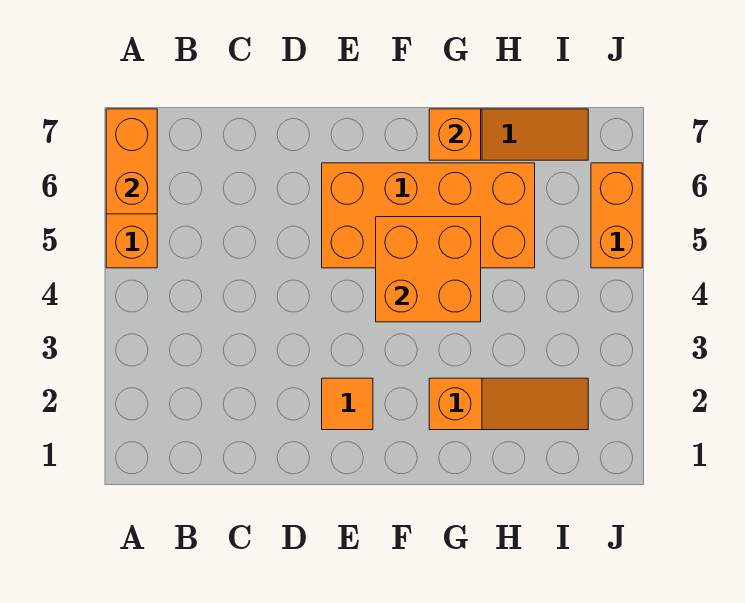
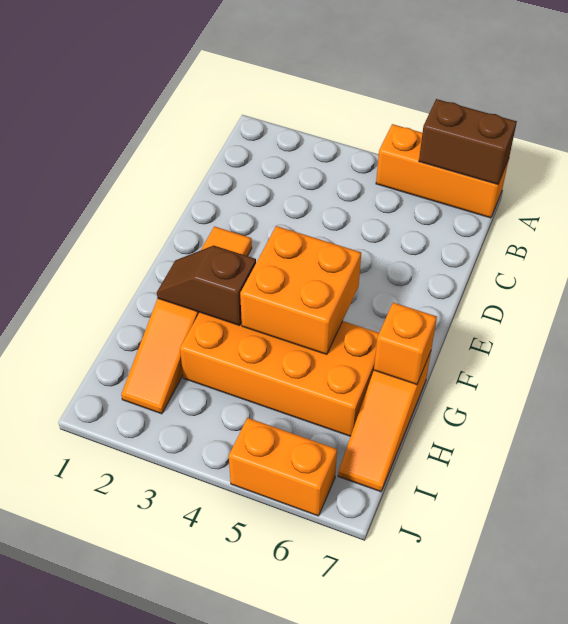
orange brick A6:A7 level 2 -> brown brick A6:A7 level 2
orange brick E5:H6 level 1 -> orange brick G3:H6 level 1
none -> brown slope G2:G3 level 2 top 3

